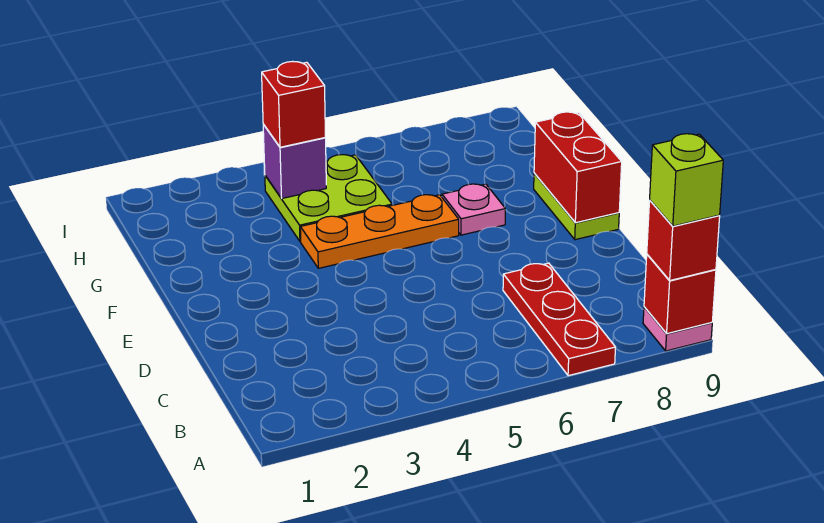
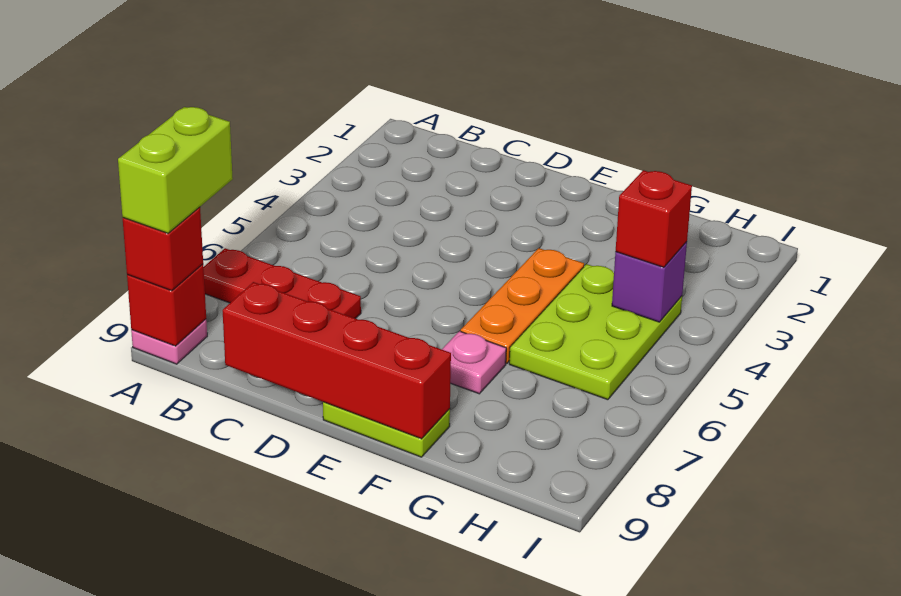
lime brick A9 level 4 -> lime brick A8:A9 level 4
red brick E9:F9 level 2 -> red brick C9:F9 level 2
lime plate G4:H5 level 1 -> lime plate G4:H6 level 1

